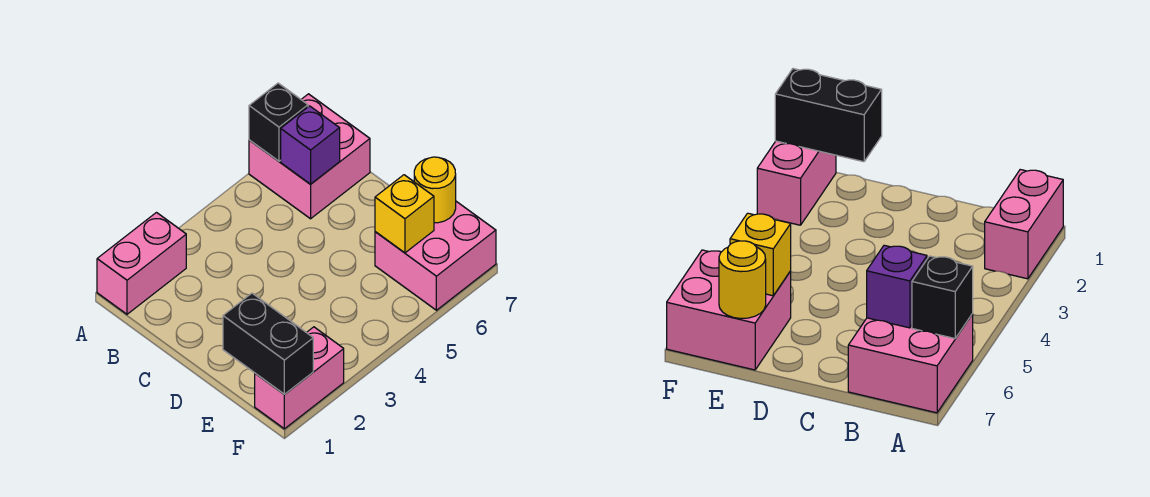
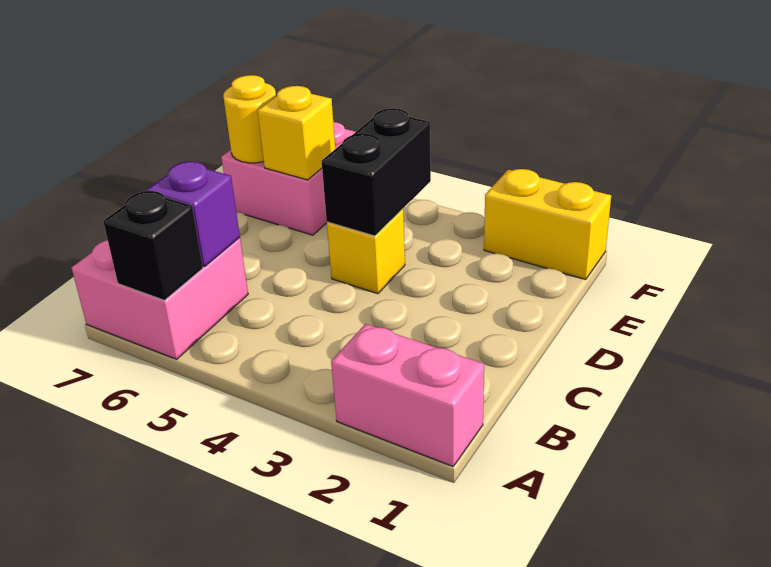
none -> yellow brick D4 level 1
black brick E1:F1 level 2 -> black brick D4:E4 level 2
pink brick F1:F2 level 1 -> yellow brick F1:F2 level 1

